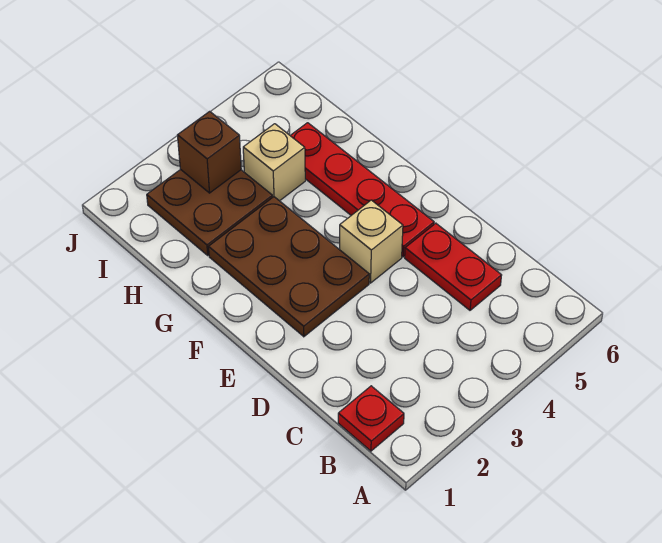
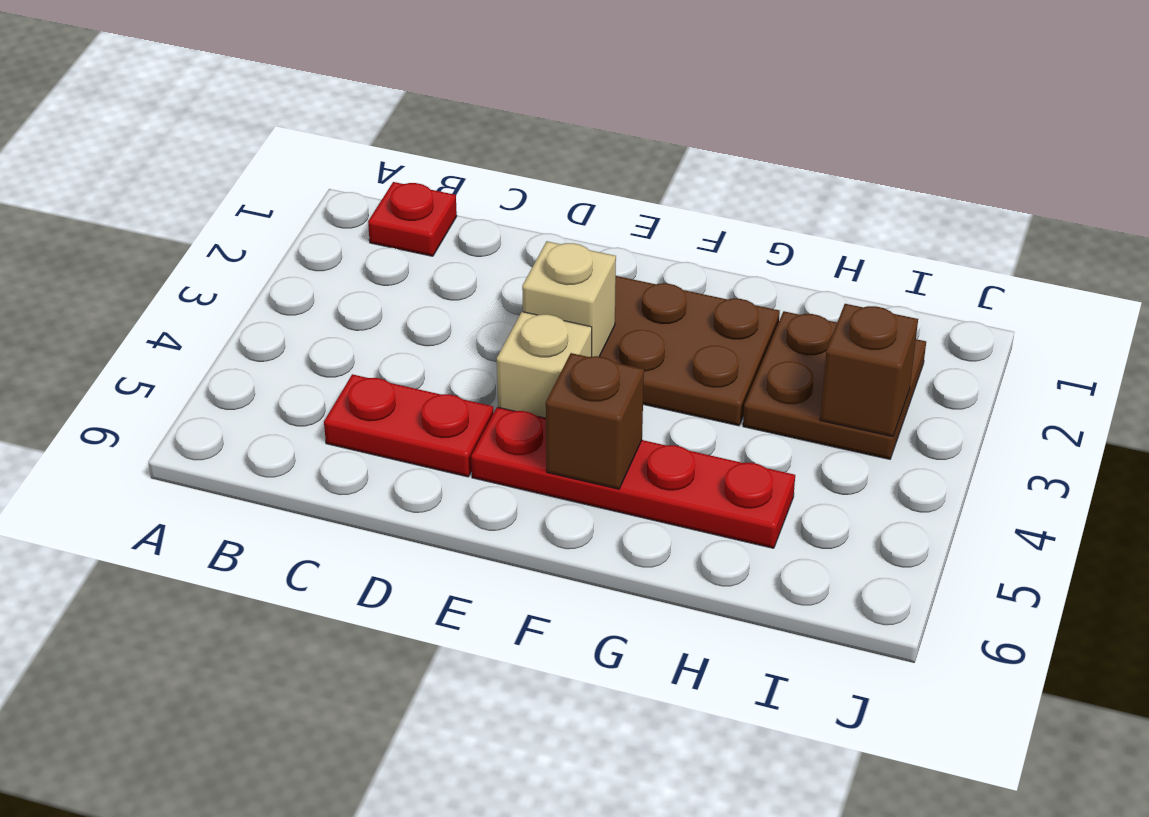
none -> brown brick F5 level 2
tan brick H4 level 1 -> tan brick E3 level 2

